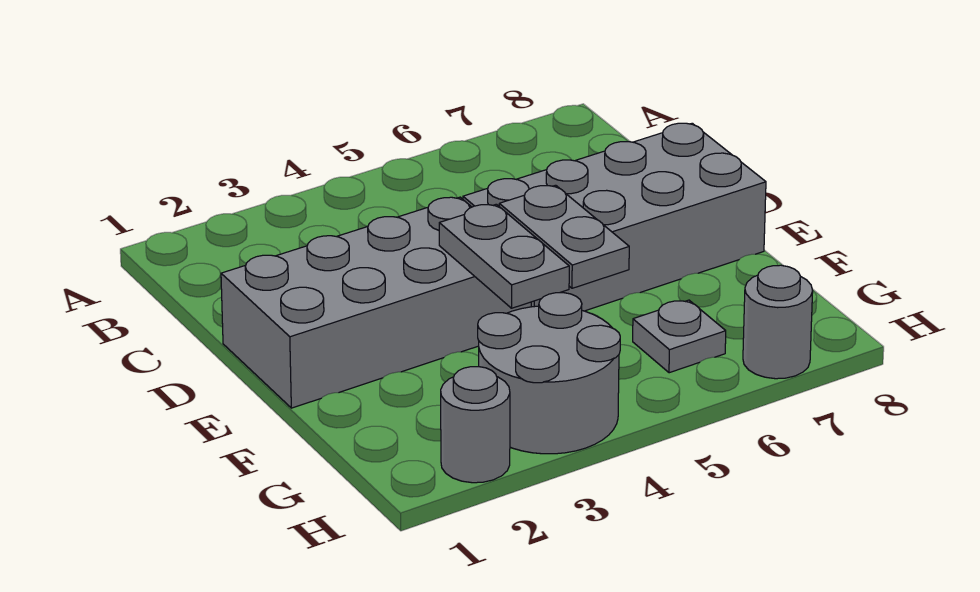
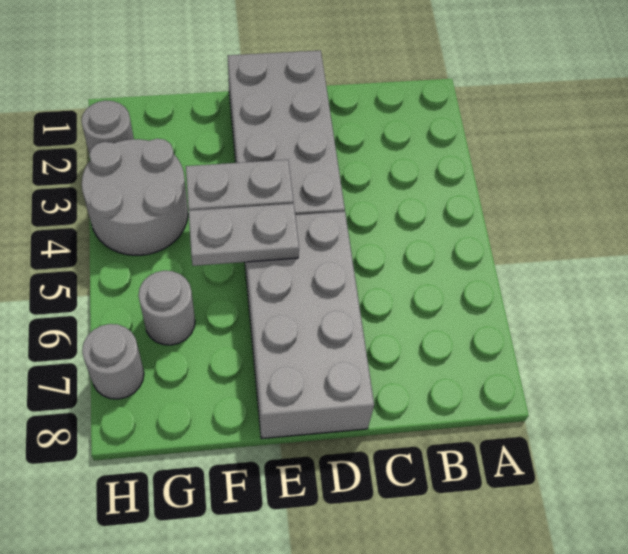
grey plate G6 level 1 -> grey round brick G6 level 1

